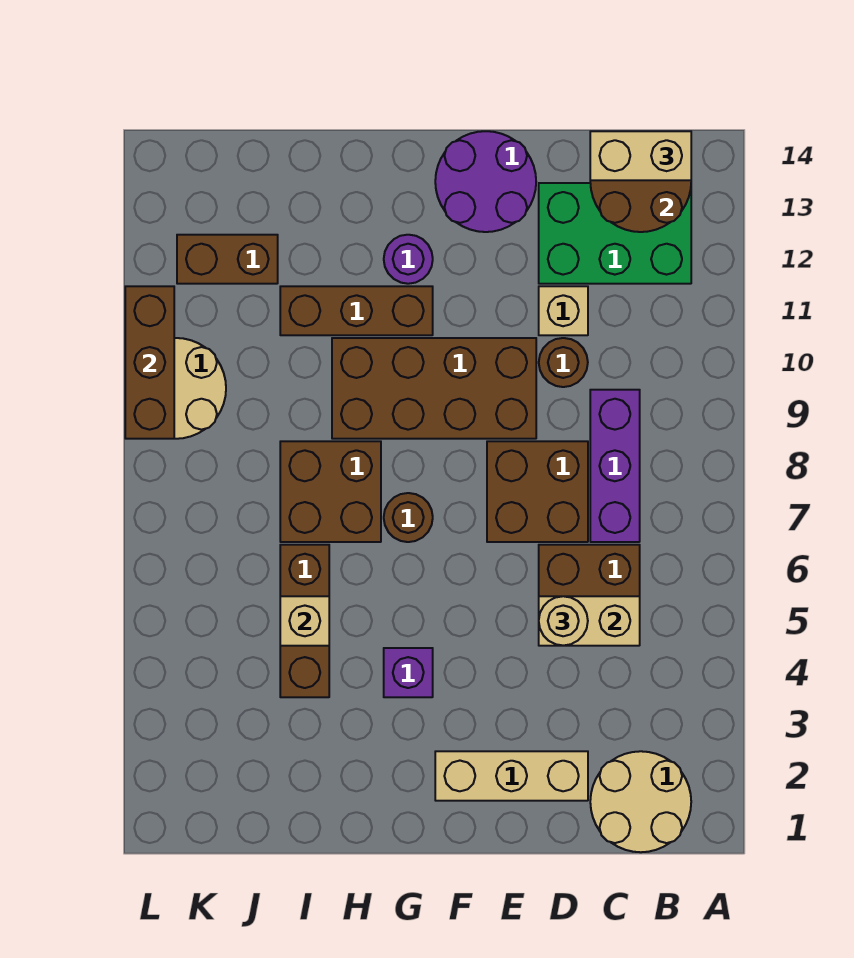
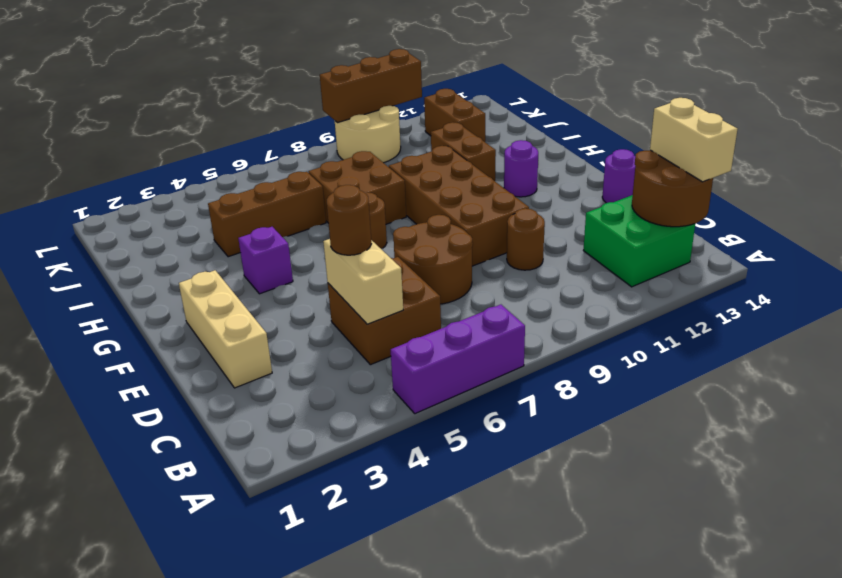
tan round brick B1:C2 level 1 -> none
green brick B12:D13 level 1 -> green brick B12:C13 level 1
purple brick C7:C9 level 1 -> purple brick A5:A7 level 1
tan round brick D5 level 3 -> brown round brick D5 level 3
brown brick D7:E8 level 1 -> brown round brick D7:E8 level 1
tan brick D11 level 1 -> none
purple round brick E13:F14 level 1 -> purple round brick E14 level 1
brown brick G11:I11 level 1 -> brown brick H11:I11 level 1
tan brick I5 level 2 -> none

